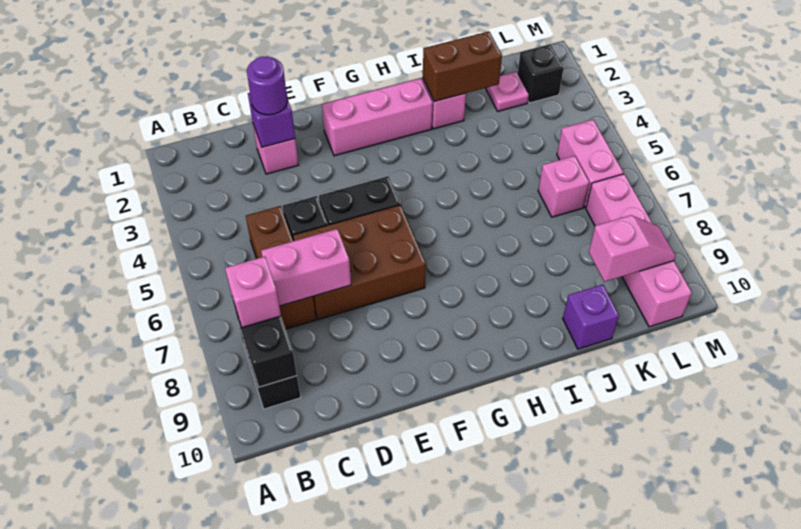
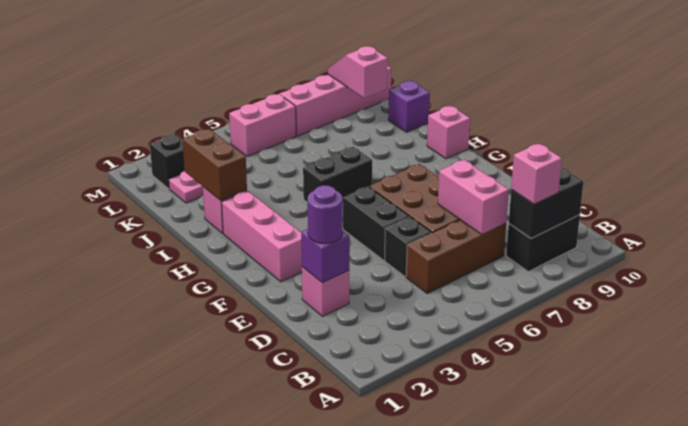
none -> black brick H5:H6 level 1
pink brick K6 level 1 -> pink brick H10 level 1

